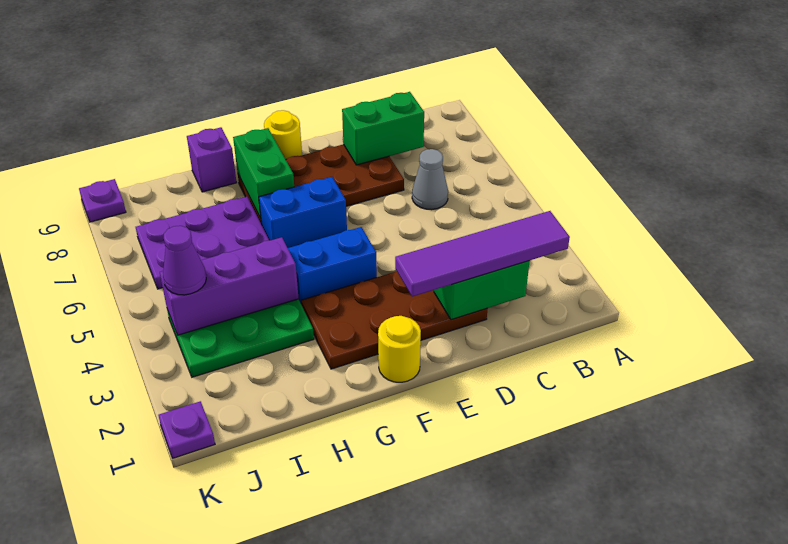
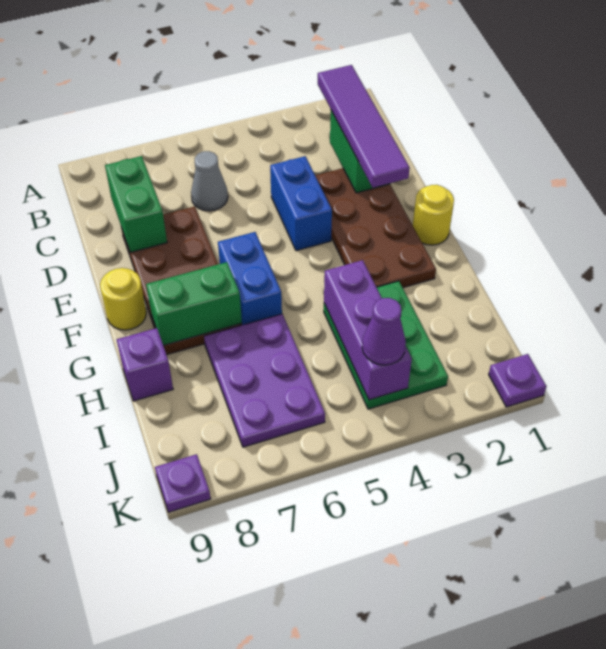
blue brick F4:G4 level 1 -> blue brick D4:E4 level 1

